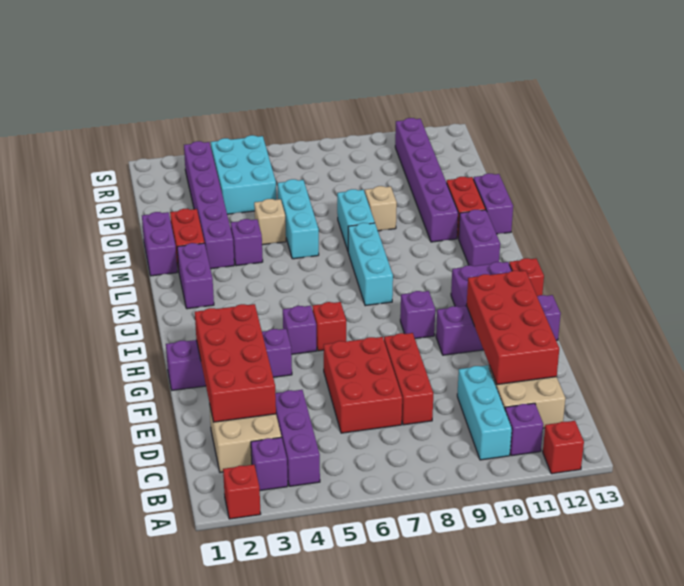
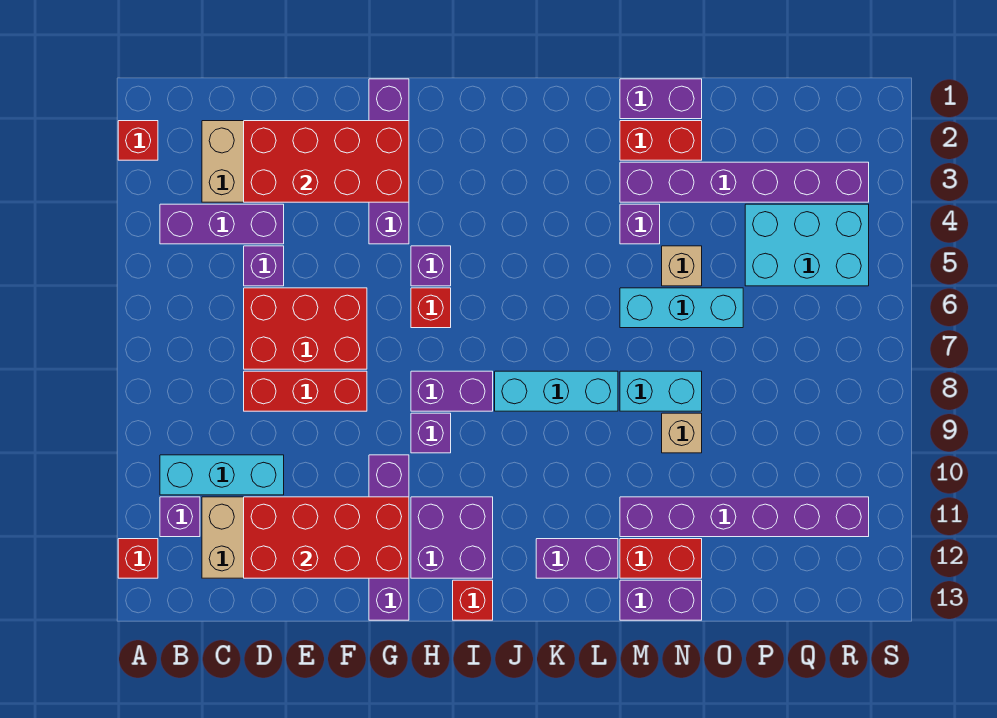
purple brick B3 level 1 -> purple brick D5 level 1
purple brick K2:L2 level 1 -> purple brick H8:I8 level 1

